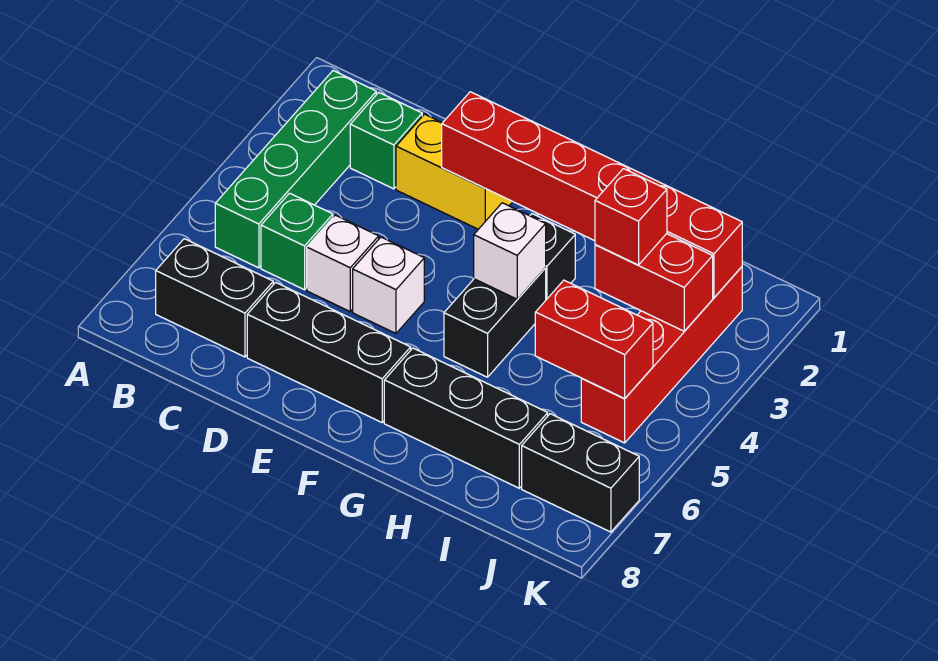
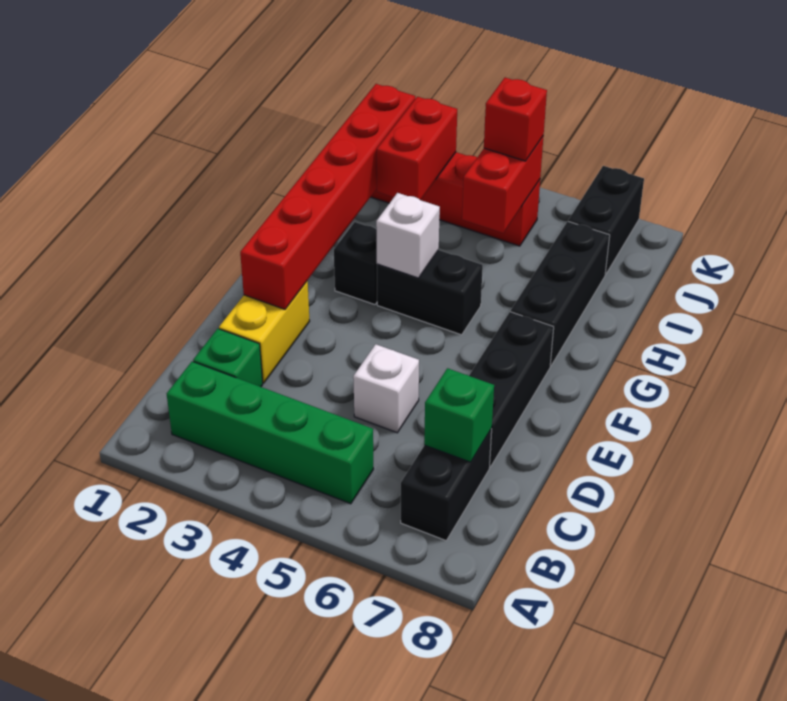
green brick C5 level 1 -> green brick C7 level 2
white brick E5 level 1 -> none
red brick I3 level 3 -> red brick J5 level 3

